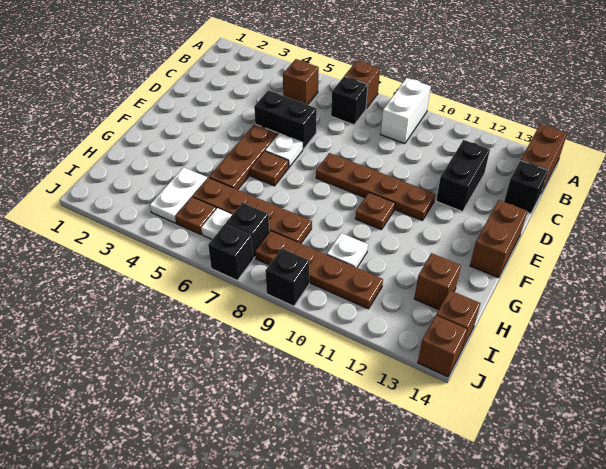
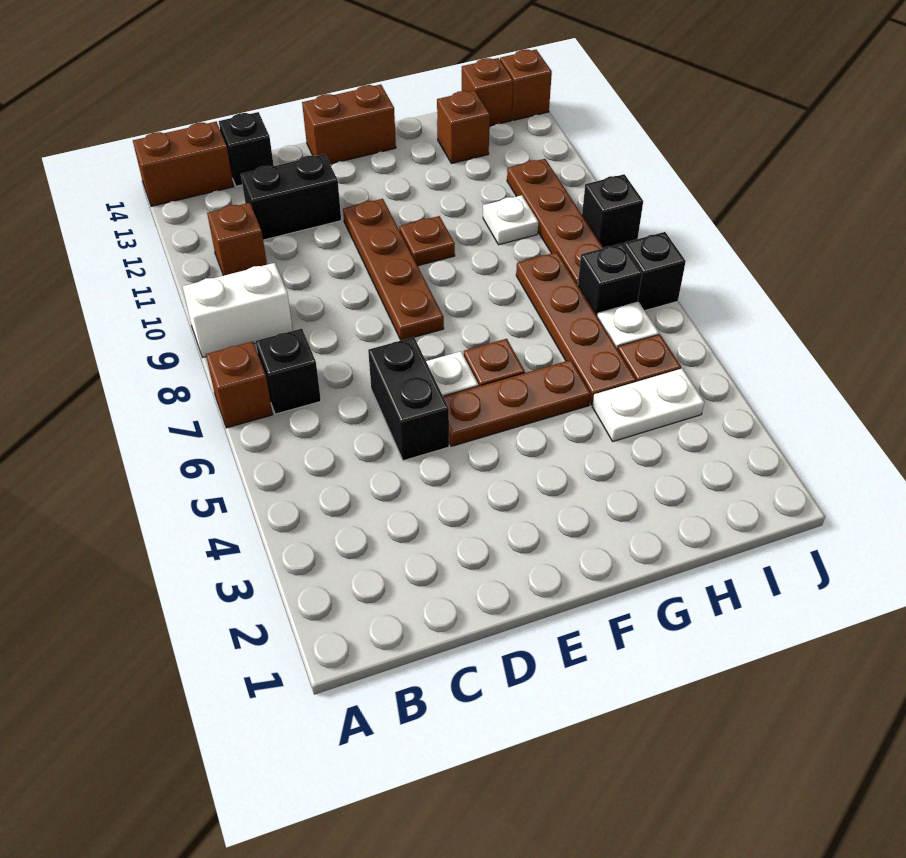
brown brick B5 level 1 -> brown brick B11 level 1

